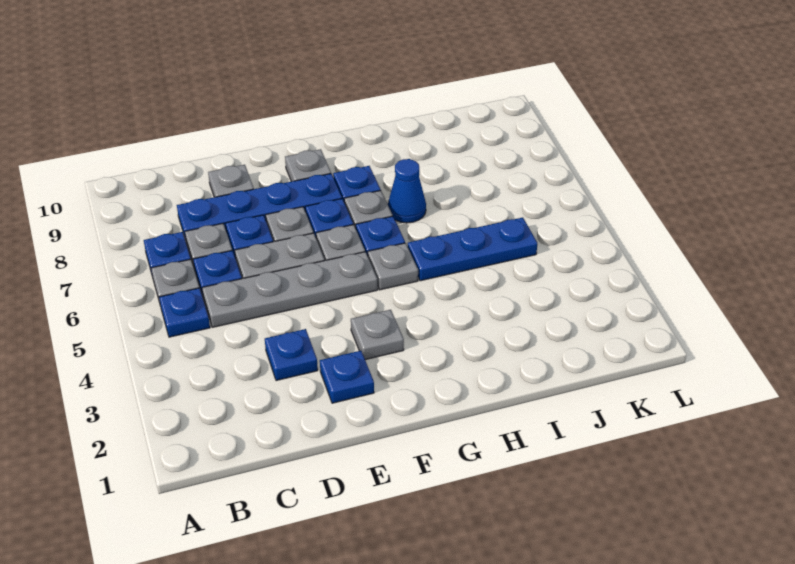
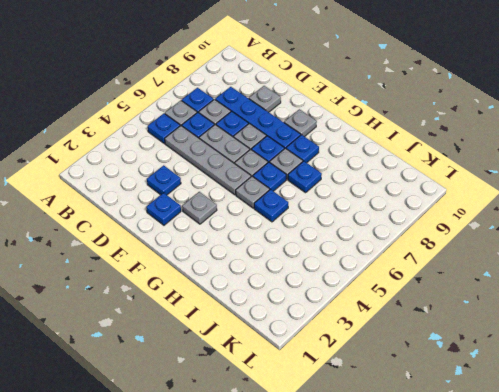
blue plate H5:J5 level 1 -> blue plate H5 level 1
blue cone H7 level 1 -> blue plate H7 level 1

